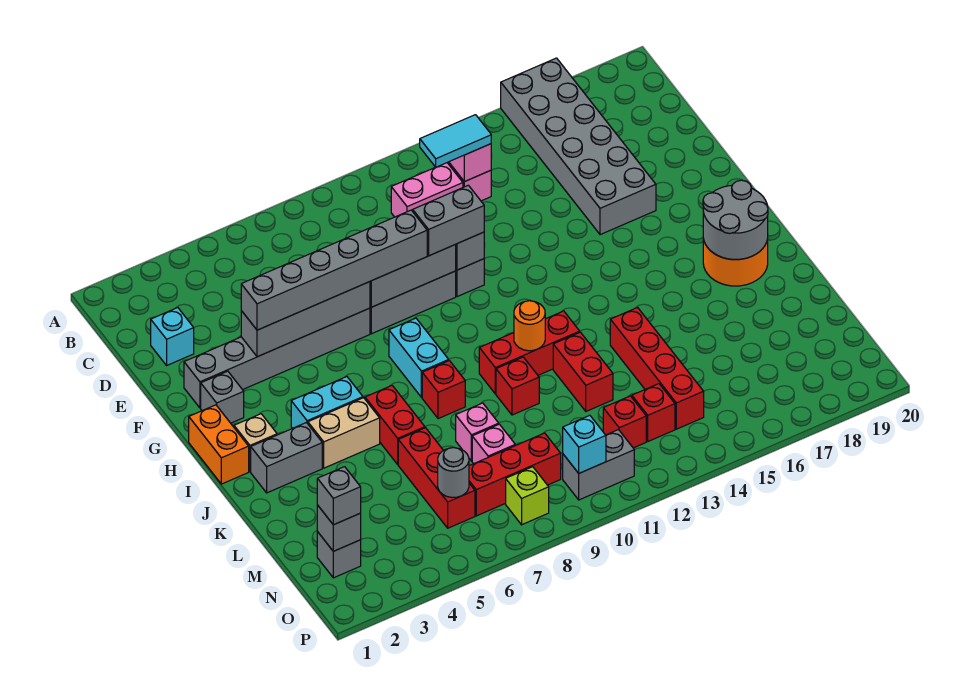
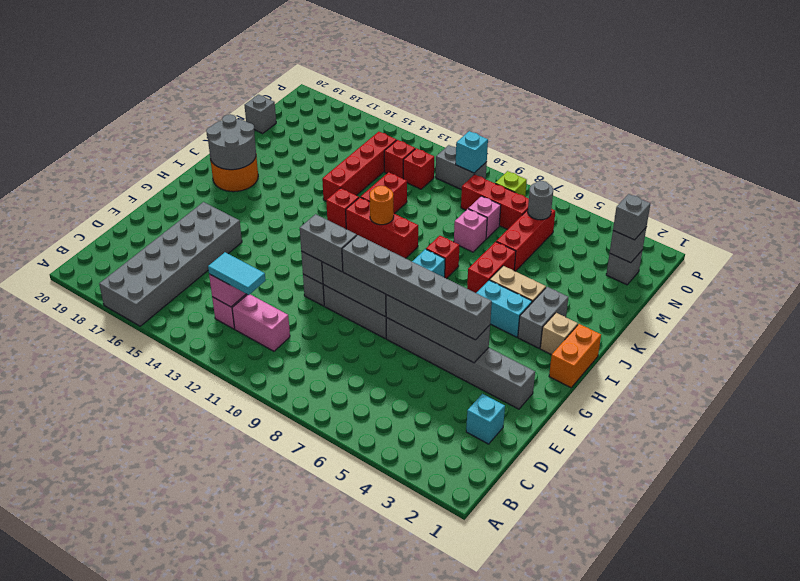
grey brick G2 level 1 -> grey brick M20 level 1
grey brick J2:J3 level 1 -> grey brick I3:J3 level 1
red brick K10 level 1 -> red brick J13 level 1

